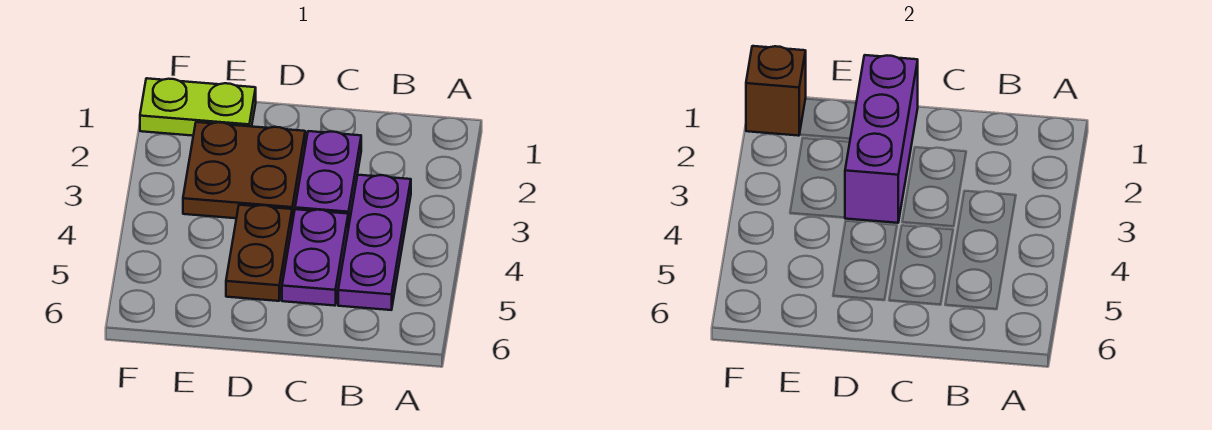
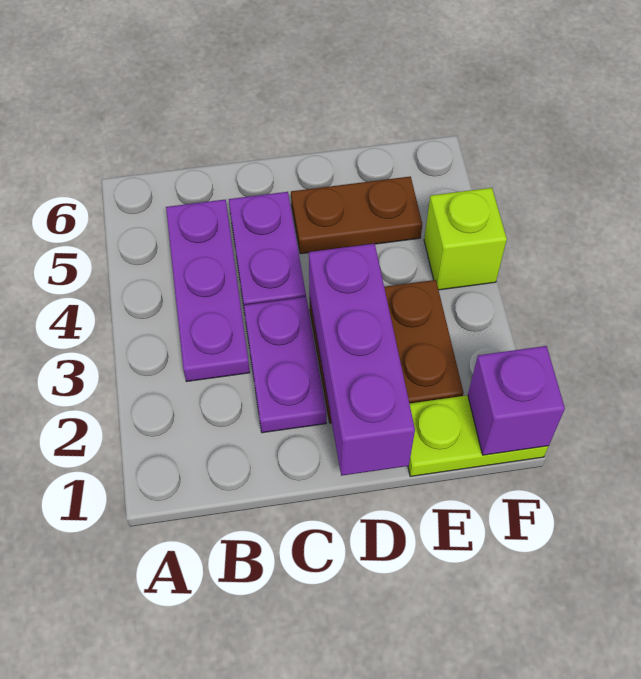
brown plate D4:D5 level 1 -> brown plate D5:E5 level 1
brown brick F1 level 2 -> purple brick F1 level 2
none -> lime brick F4 level 1

